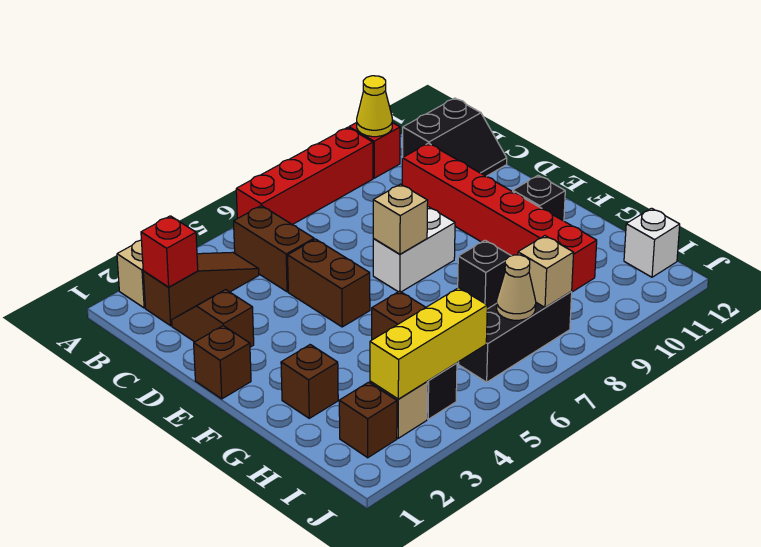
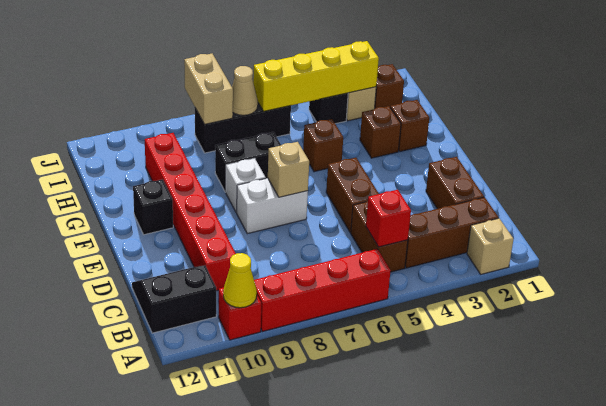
brown slope B2:B4 level 1 top 2 -> brown brick B2:B4 level 1
red brick B2 level 2 -> red brick B5 level 2
brown slope C2:D2 level 1 top D -> brown brick C2:D2 level 1
brown brick E1 level 1 -> brown brick G3 level 1
black brick G8 level 1 -> black brick G7:G8 level 1
yellow brick I3:I5 level 2 -> yellow brick I3:I6 level 2
tan brick I8 level 2 -> tan brick I8:J8 level 2
white brick I12 level 1 -> white brick F8 level 1

